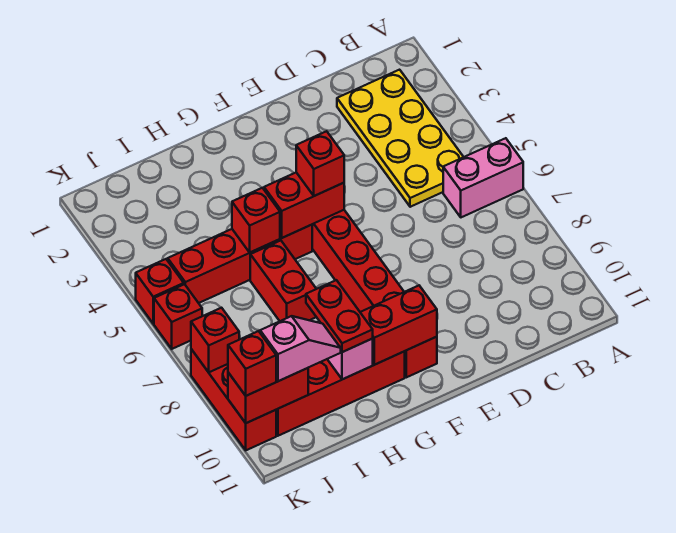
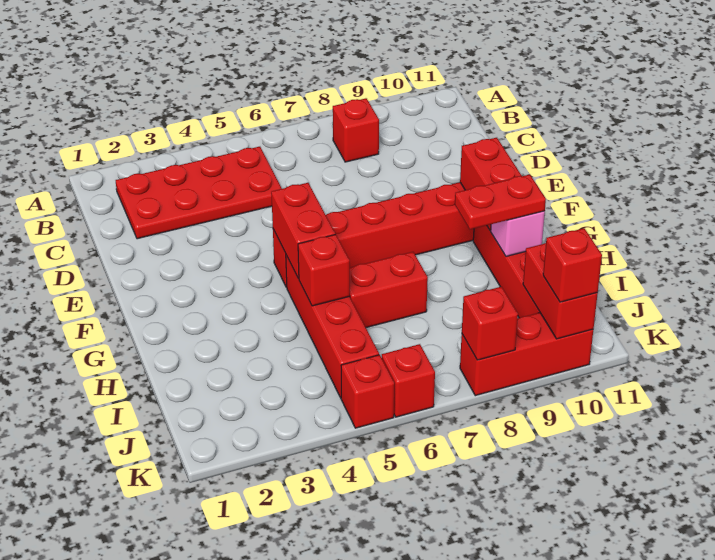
pink brick A6:B6 level 1 -> none
yellow plate B2:C5 level 1 -> red plate B2:C5 level 1
red brick F5 level 3 -> red brick B8 level 1
pink slope I10:J10 level 3 top J -> none

